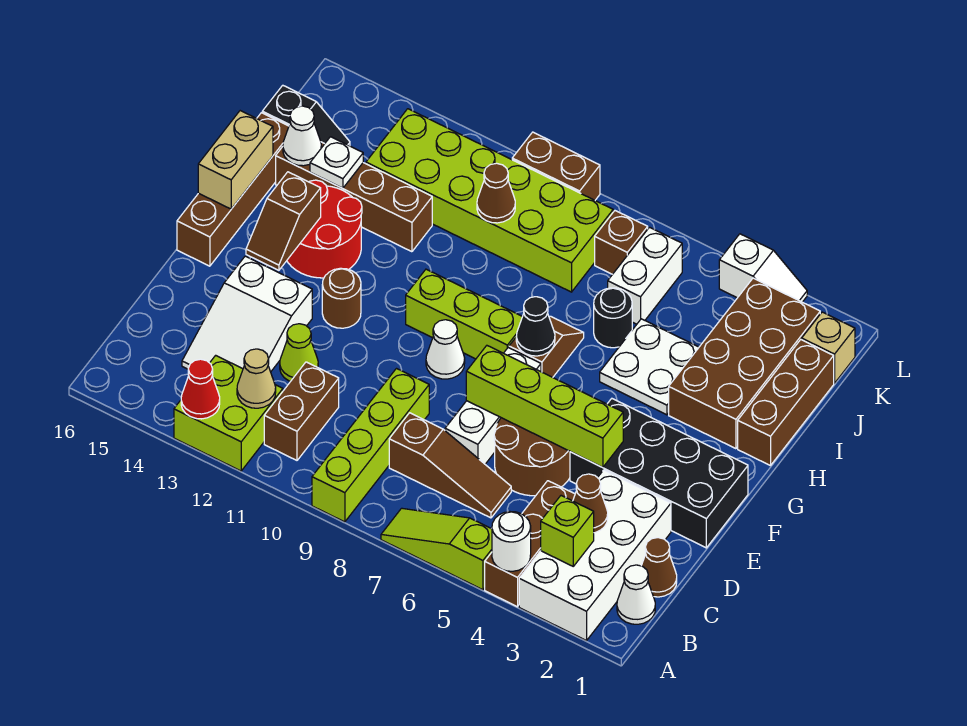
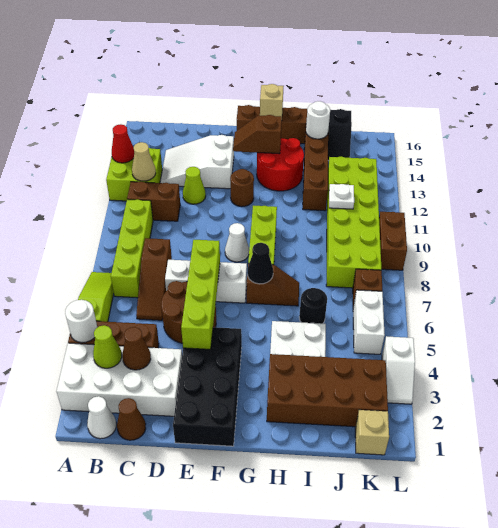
lime brick A9:D9 level 1 -> lime brick B7:B10 level 1
lime brick B3 level 2 -> lime cone B3 level 2
tan brick G16:H16 level 2 -> tan brick G16 level 2
brown brick H1:J1 level 1 -> none
white plate I14 level 2 -> white plate J11 level 2
white cone I15 level 2 -> white round brick I15 level 2
white brick J6:K6 level 1 -> white brick K5:K6 level 1
brown cone J10 level 2 -> none

